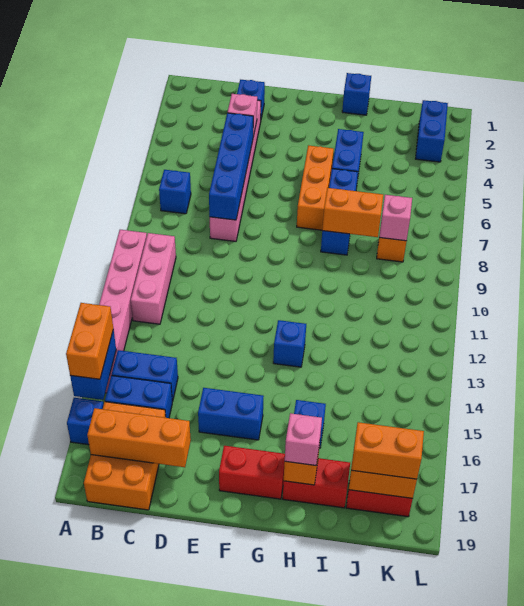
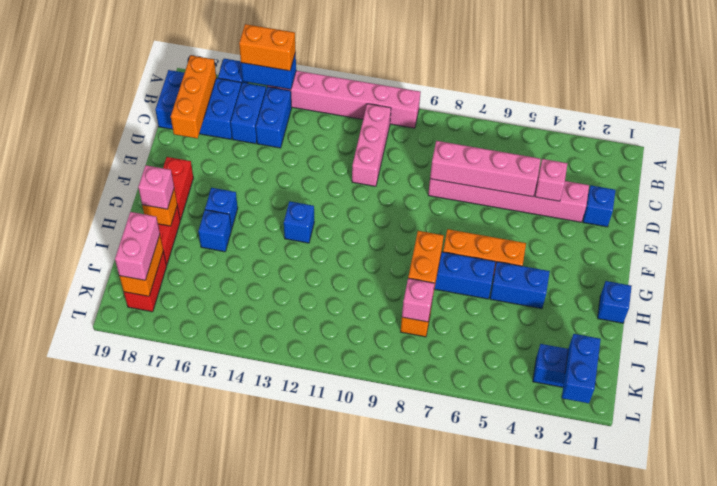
blue brick B7 level 1 -> blue brick G16 level 1
pink brick B10:B12 level 1 -> pink brick B11:D11 level 1
orange brick B17:C19 level 1 -> blue brick B17:C19 level 1
blue brick D5:D8 level 2 -> pink brick D5:D8 level 2
blue brick E16:F16 level 1 -> blue brick K2:L2 level 2
orange brick J18:K18 level 3 -> pink brick J18:K18 level 3

